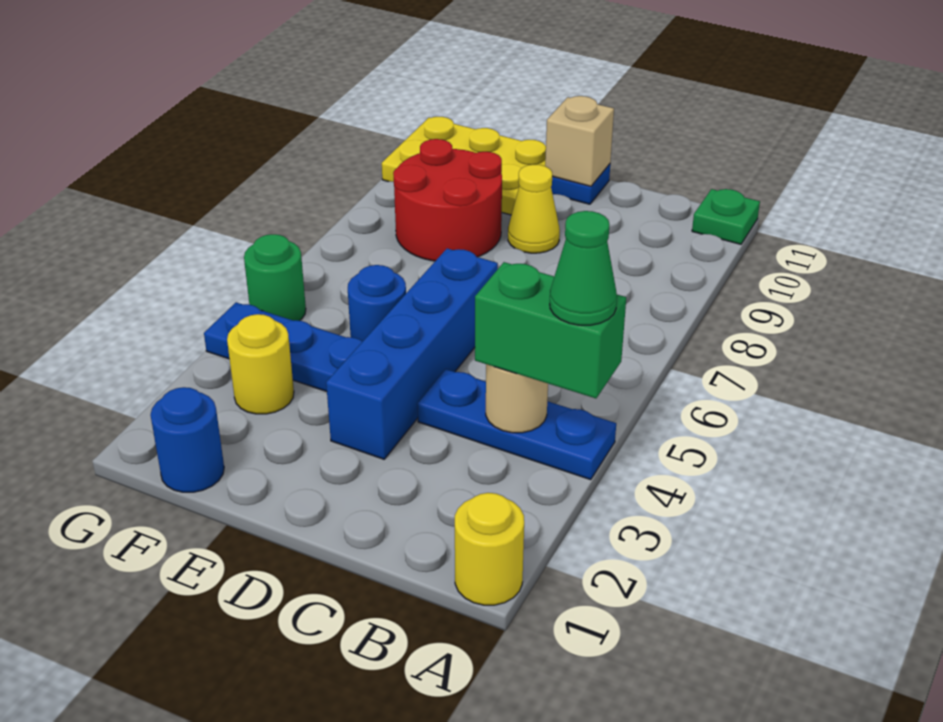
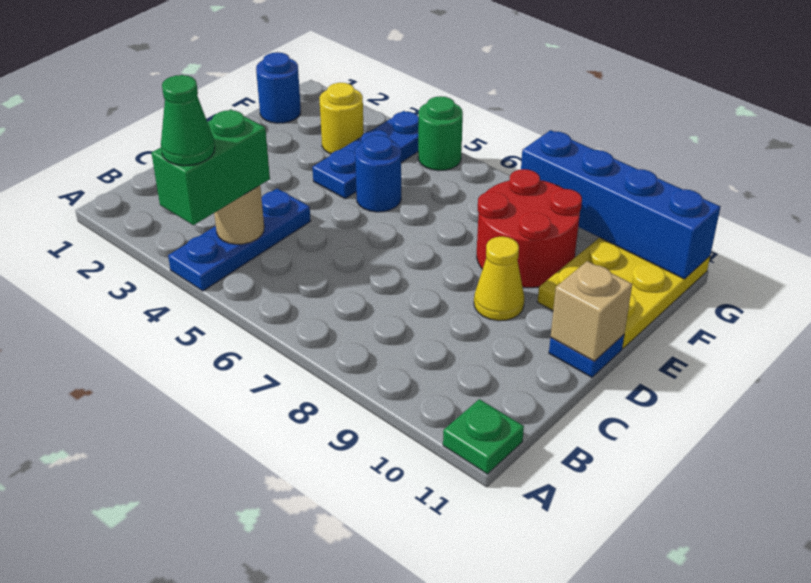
yellow round brick A1 level 1 -> none
blue brick D3:D6 level 1 -> blue brick G8:G11 level 2

